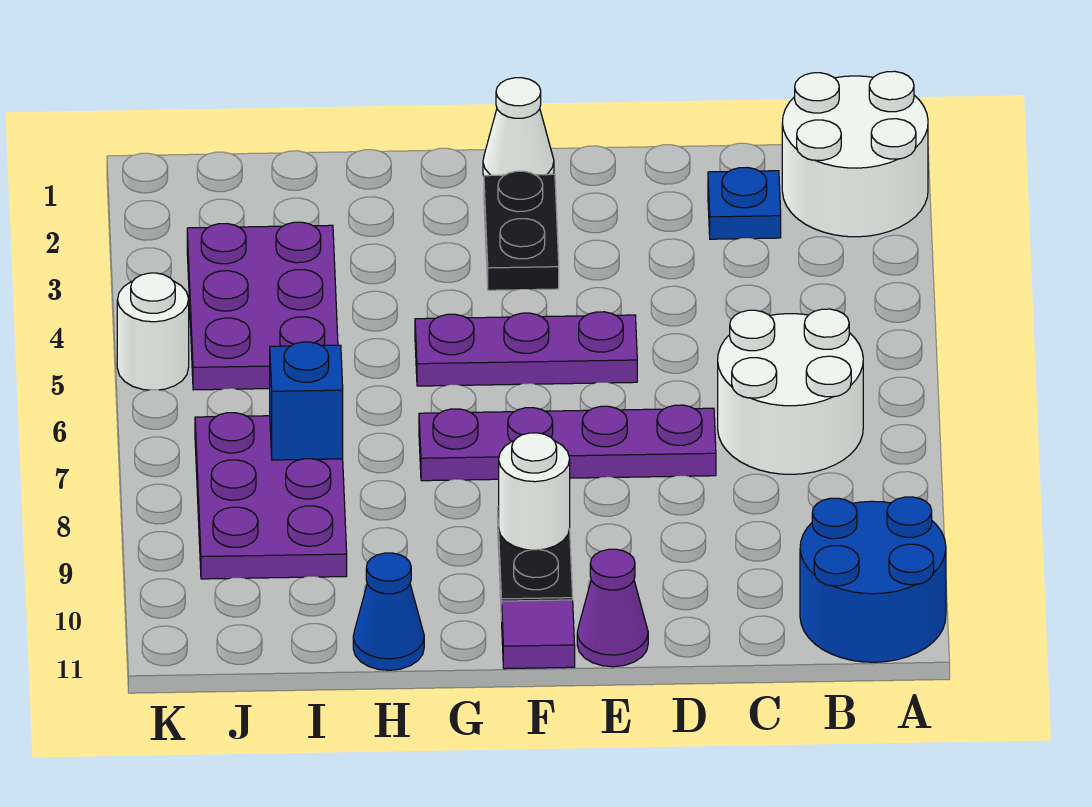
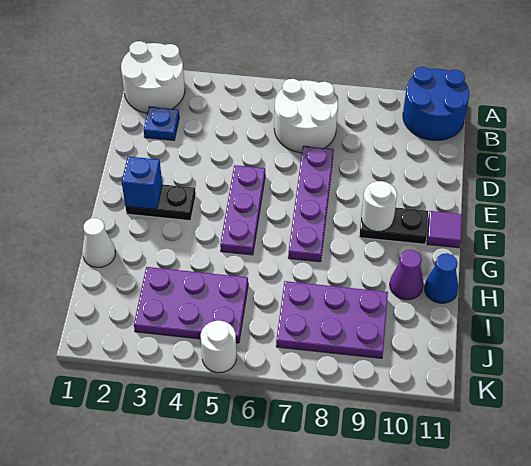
purple cone E11 level 1 -> purple cone H10 level 1
white cone F1 level 1 -> white cone H1 level 1
blue brick I7 level 2 -> blue brick F2 level 2

